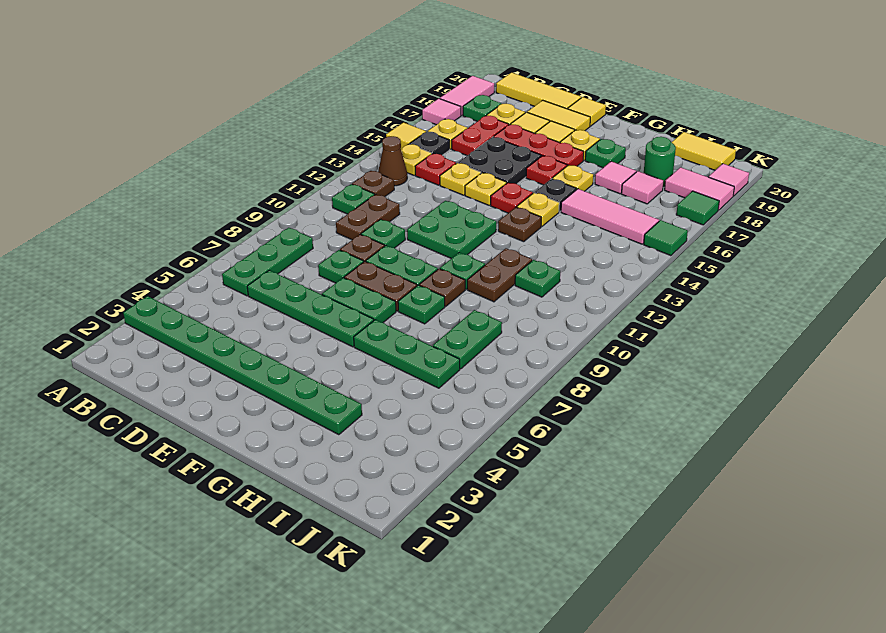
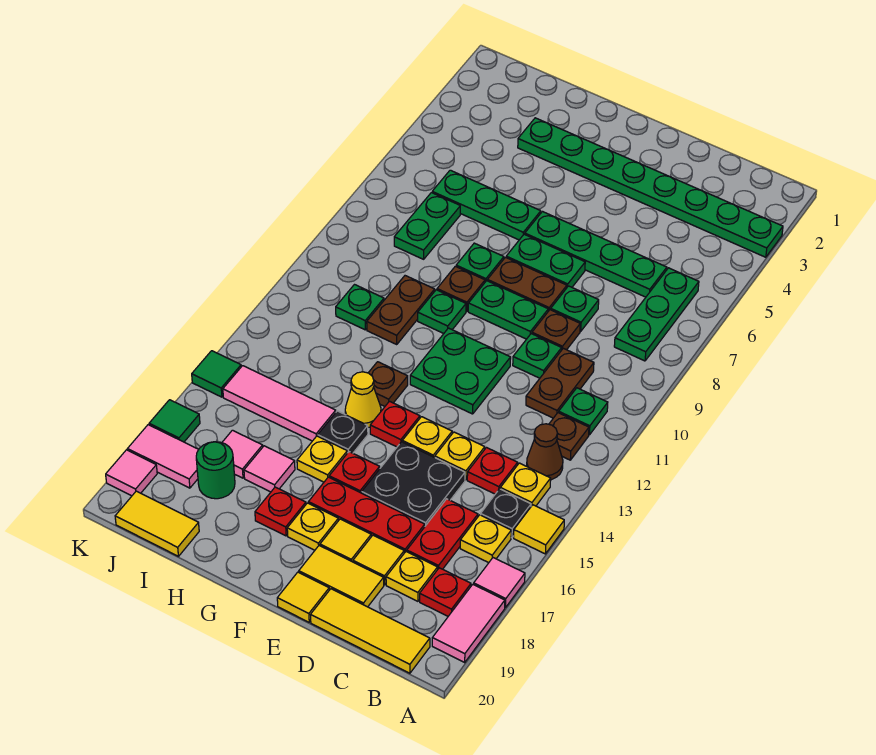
green plate B18 level 1 -> red plate B18 level 1
yellow plate G14 level 1 -> yellow cone G14 level 1
green plate G18 level 1 -> red plate G18 level 1

